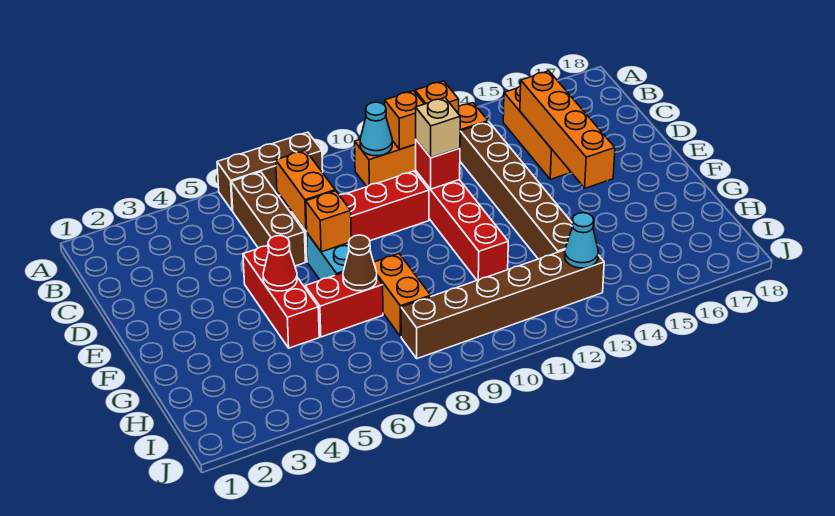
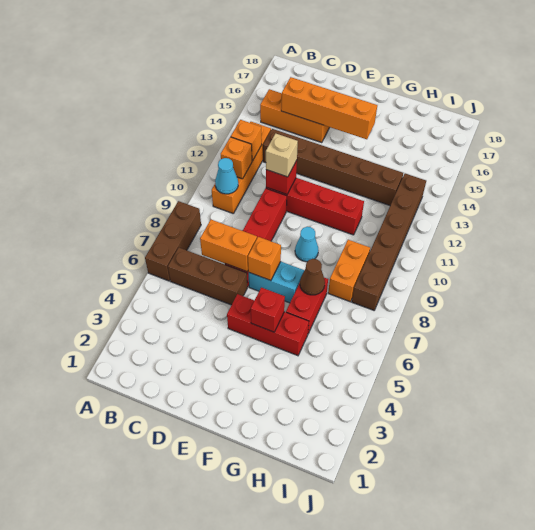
red cone F5 level 2 -> red brick F5 level 2
orange brick G8:H8 level 1 -> orange brick H8:H9 level 1
cyan cone I13 level 2 -> cyan cone F9 level 1

